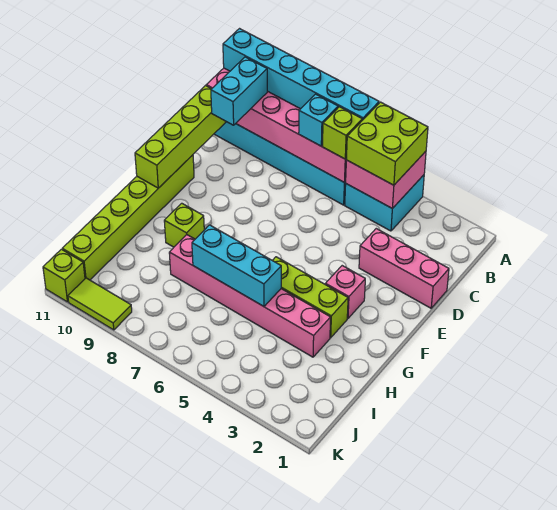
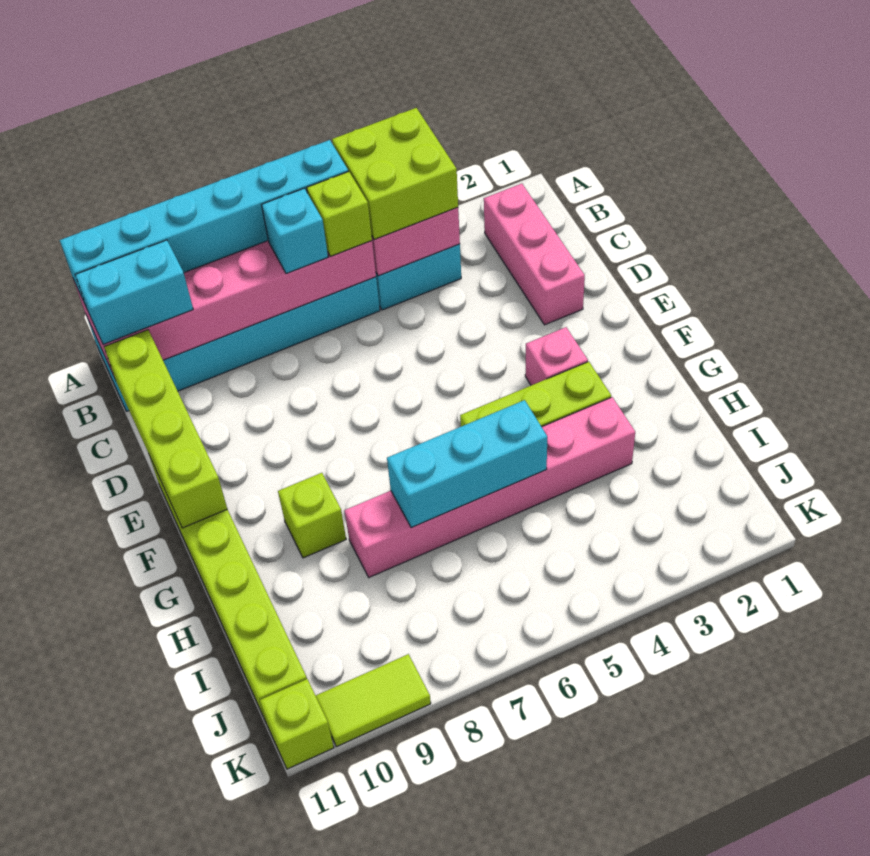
cyan brick B10:C10 level 3 -> cyan brick B10:B11 level 3
pink brick D1:D3 level 1 -> pink brick B2:D2 level 1

